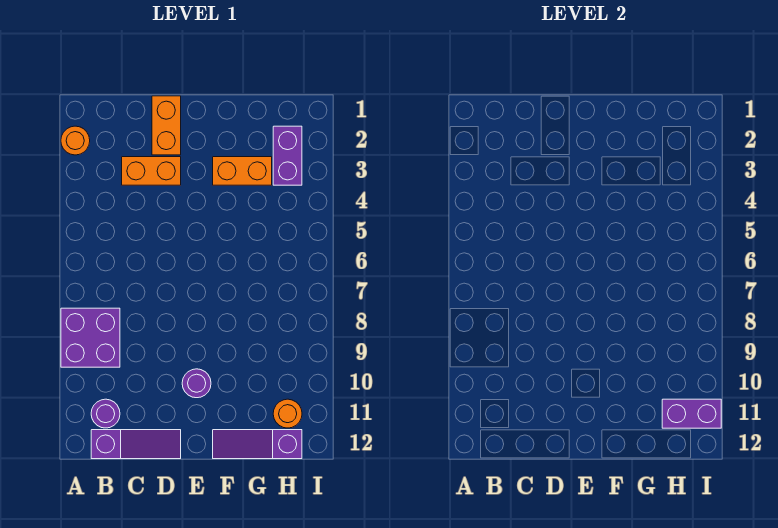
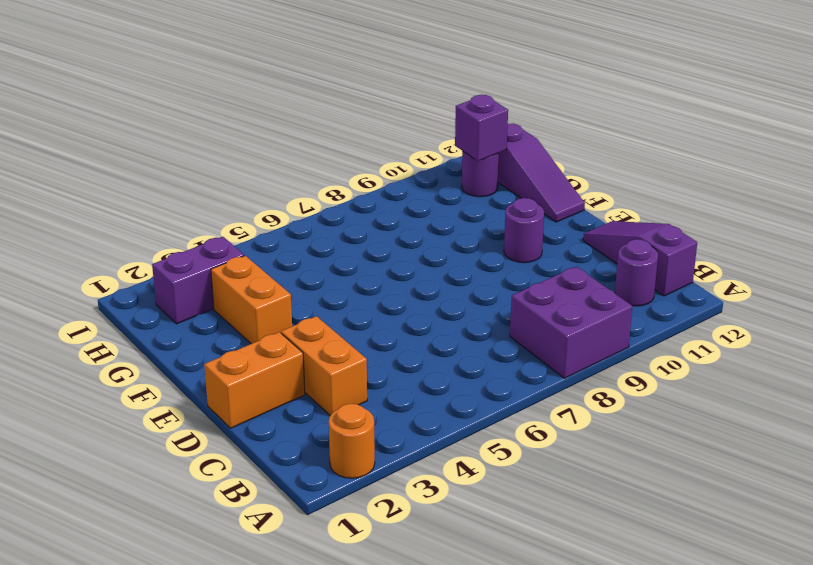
orange round brick H11 level 1 -> purple round brick H11 level 1
purple brick H11:I11 level 2 -> purple brick H11 level 2

